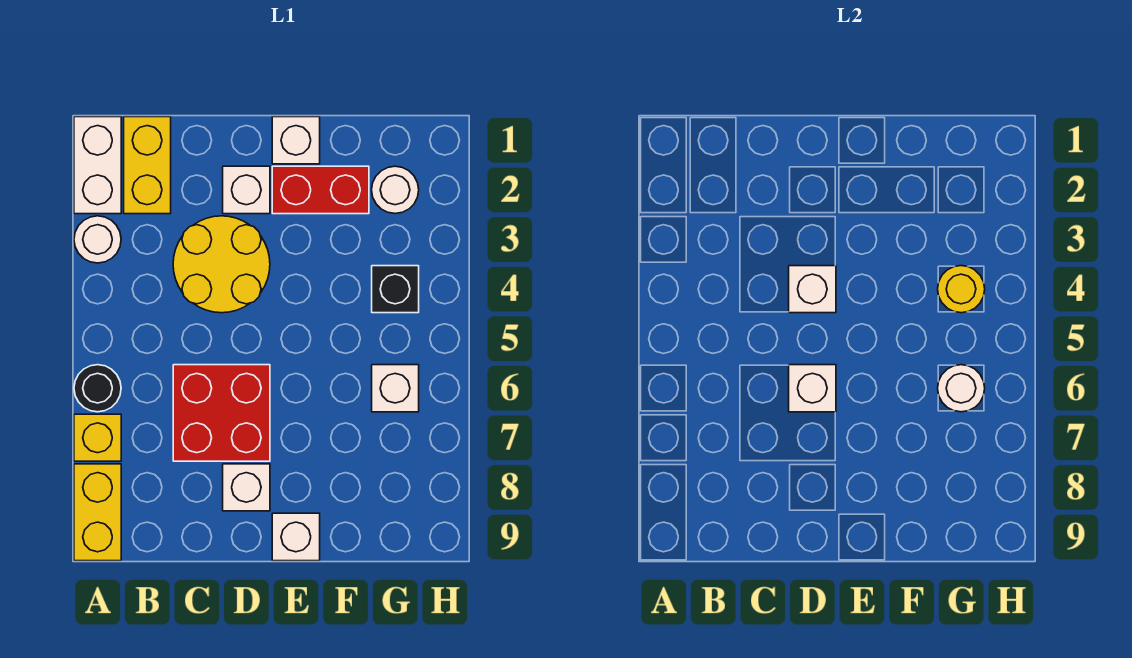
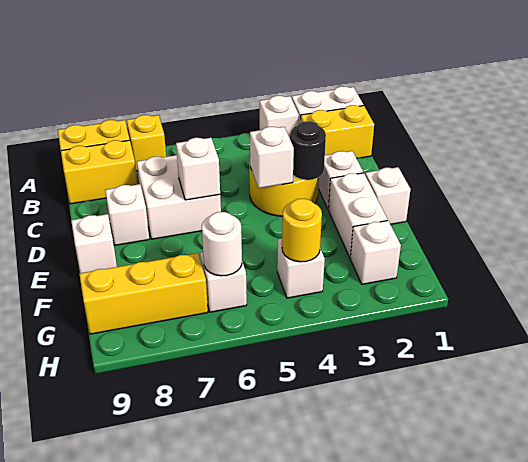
white round brick A3 level 1 -> white brick A3 level 1
black round brick A6 level 1 -> black round brick D3 level 2
none -> yellow brick B8:B9 level 1
red brick C6:D7 level 1 -> white brick C6:D7 level 1
red brick E2:F2 level 1 -> white brick E2:F2 level 1
white round brick G2 level 1 -> white brick G2 level 1
black brick G4 level 1 -> white brick G4 level 1
none -> yellow brick G7:G9 level 1

